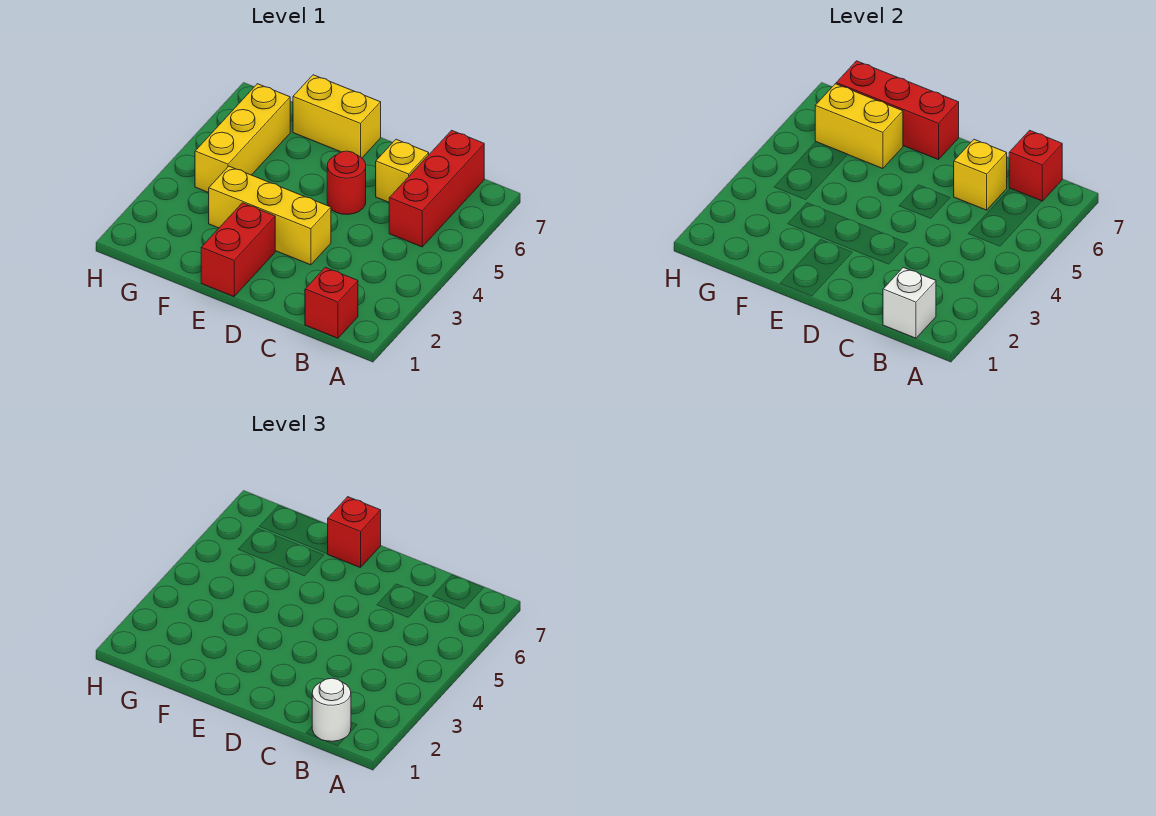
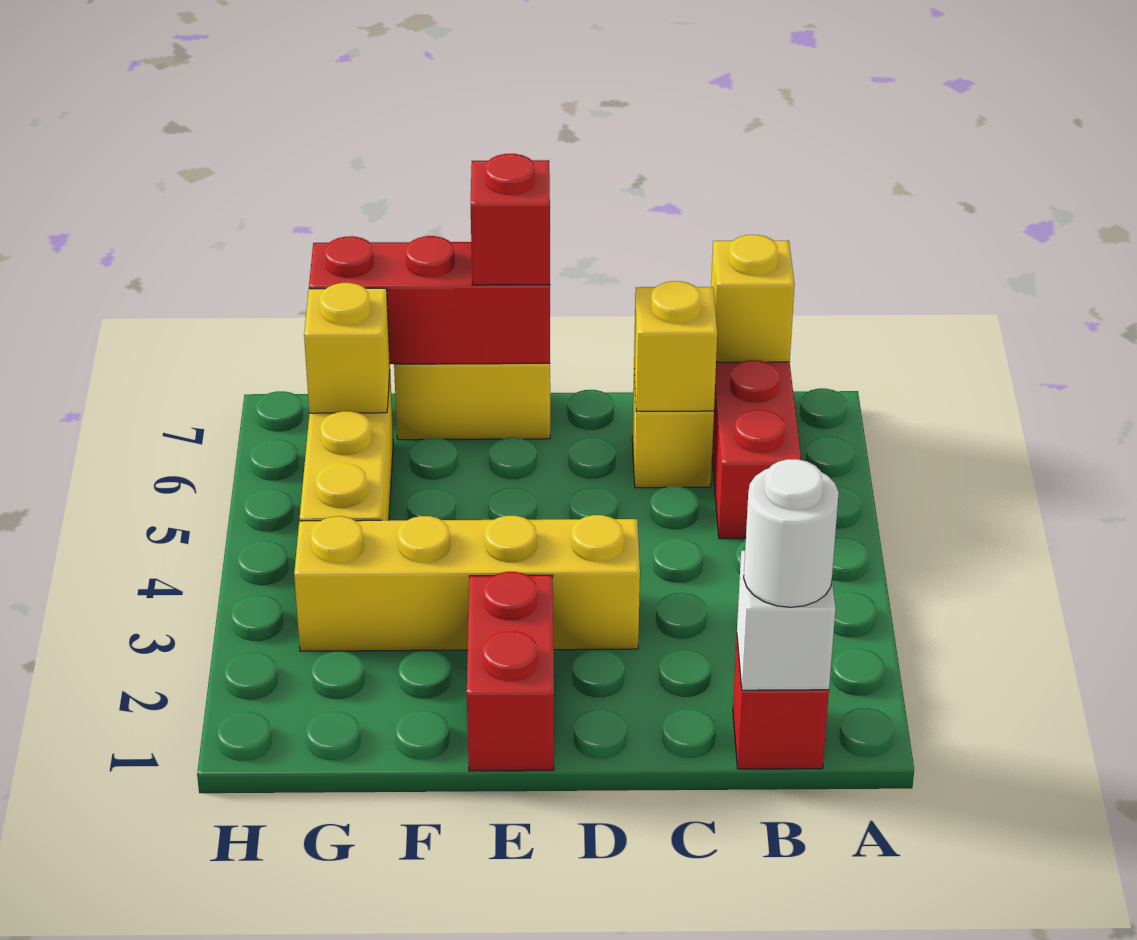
red brick B7 level 2 -> yellow brick B7 level 2
yellow brick D3:F3 level 1 -> yellow brick D3:G3 level 1
red round brick D5 level 1 -> none
yellow brick F6:G6 level 2 -> yellow brick G6 level 2

